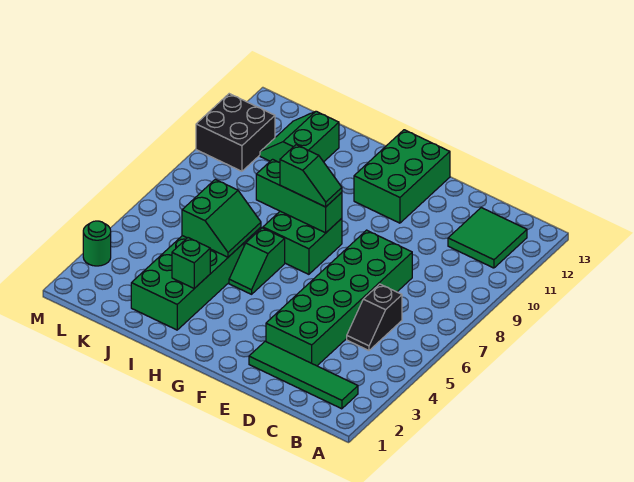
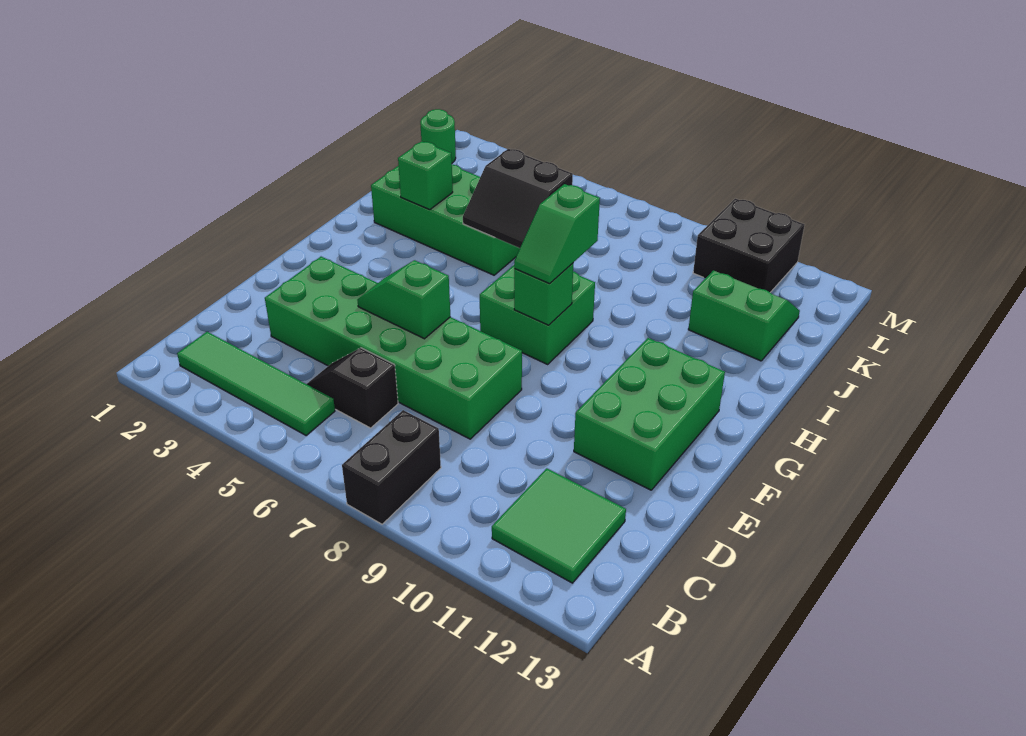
none -> black brick A8:B8 level 1
green tile B2:E2 level 1 -> green tile B2:B5 level 1
green brick F11:G13 level 1 -> green brick E11:G12 level 1
green brick G8:I8 level 2 -> green brick G8 level 2
green slope H5:H6 level 1 top 6 -> green slope E5:E6 level 2 top 6
green slope I5:J6 level 2 top J -> black slope I5:J6 level 2 top J
green round brick M3 level 1 -> green round brick L1 level 1

